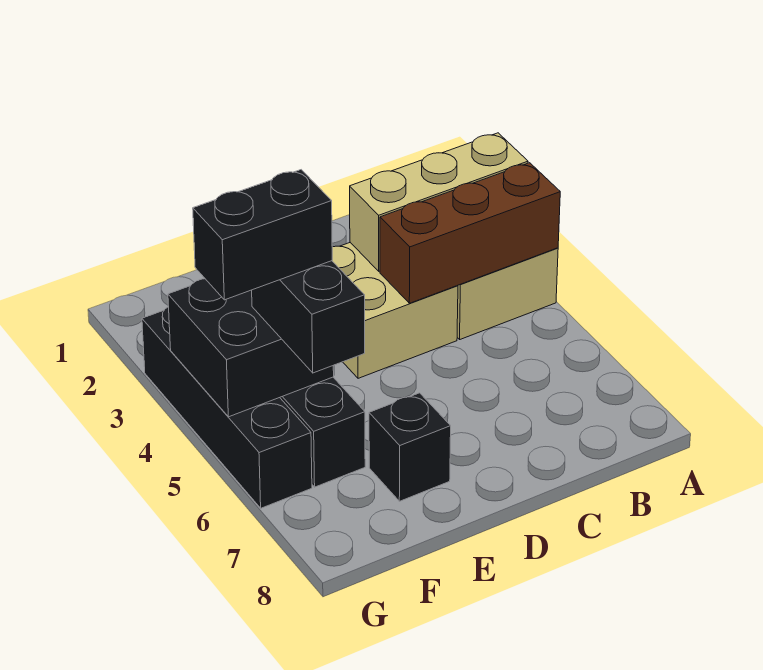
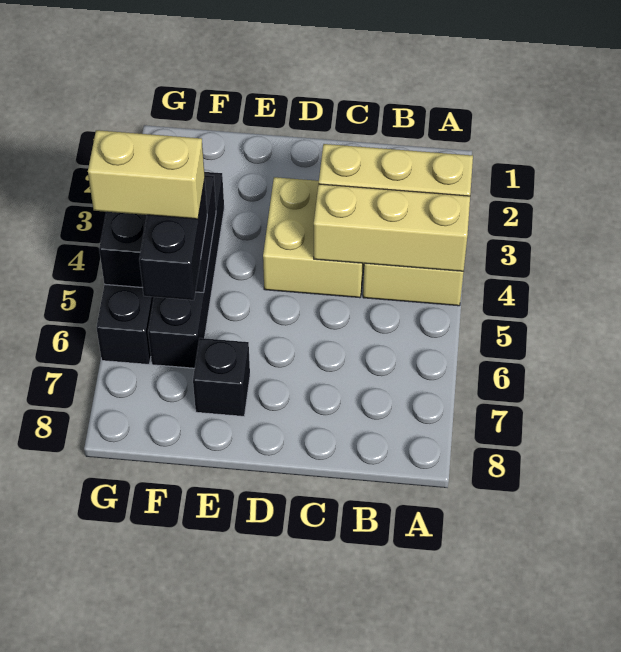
brown brick A4:C4 level 2 -> tan brick A4:C4 level 2
black brick F5:G5 level 4 -> tan brick F5:G5 level 4

